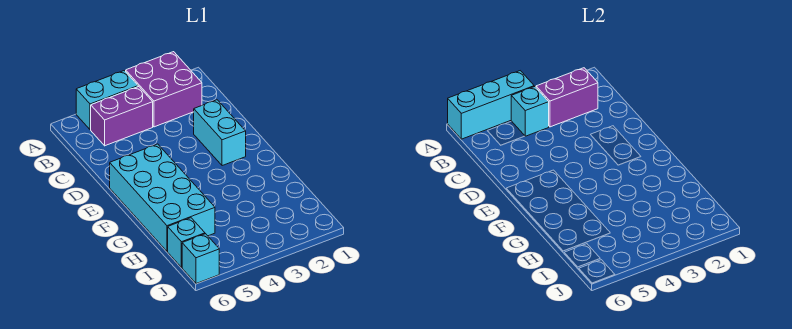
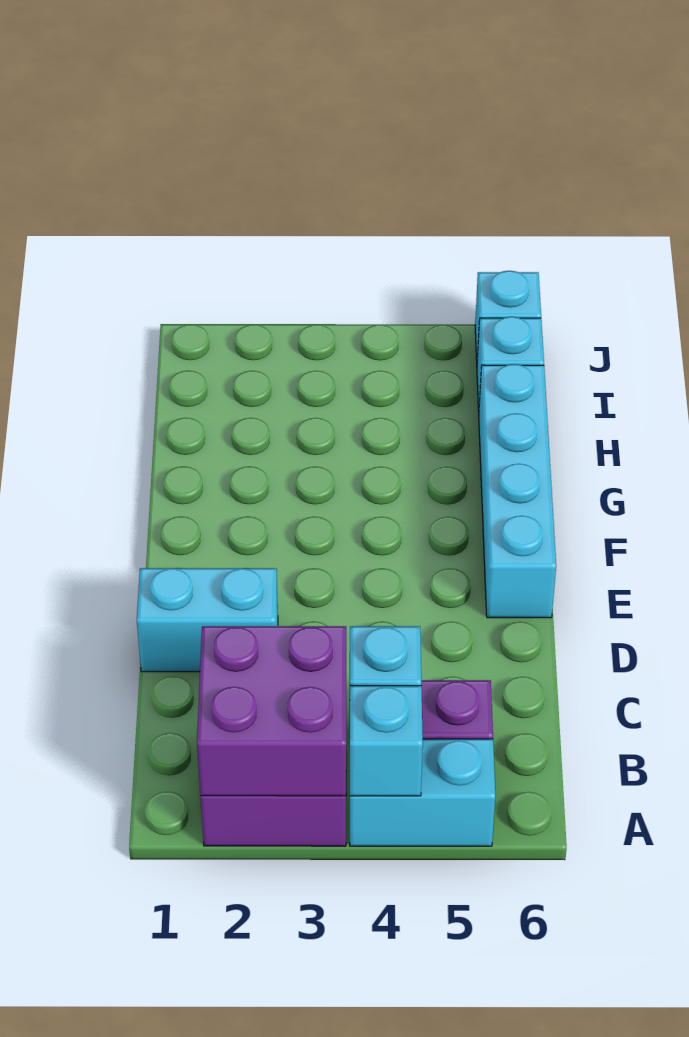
cyan brick A4:A6 level 2 -> cyan brick A4 level 2
purple brick B2:B3 level 2 -> purple brick A2:B3 level 2
cyan brick D2:E2 level 1 -> cyan brick D1:D2 level 1
cyan brick E5:H6 level 1 -> cyan brick E6:H6 level 1

